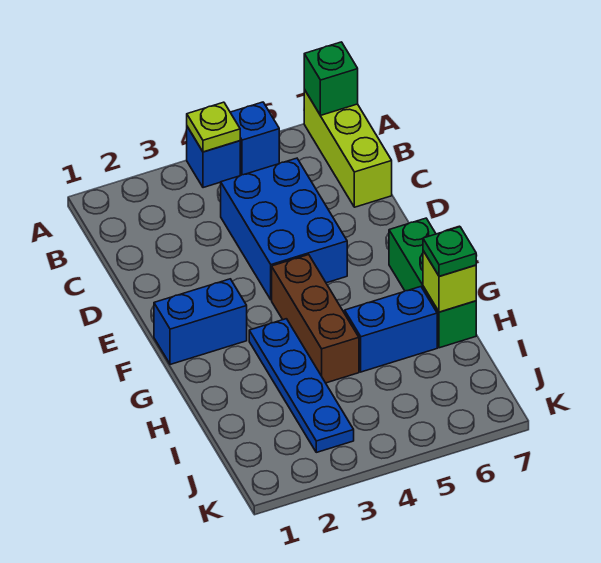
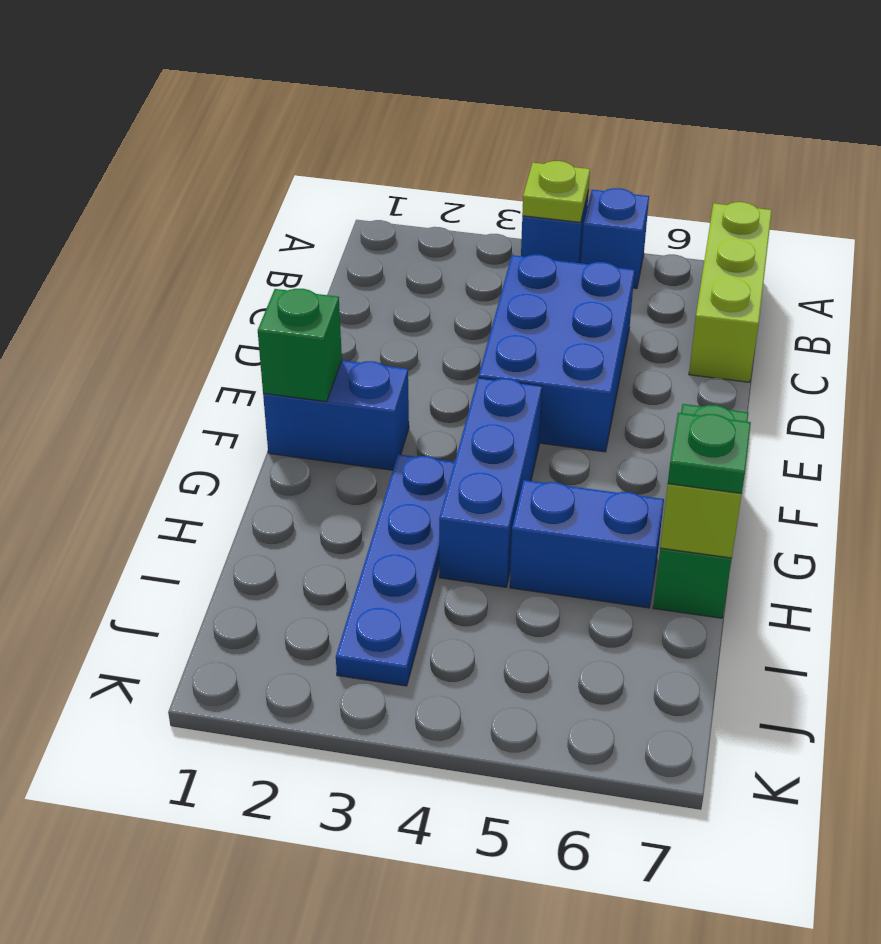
green brick A7 level 2 -> green brick F1 level 2
brown brick F4:H4 level 1 -> blue brick F4:H4 level 1

